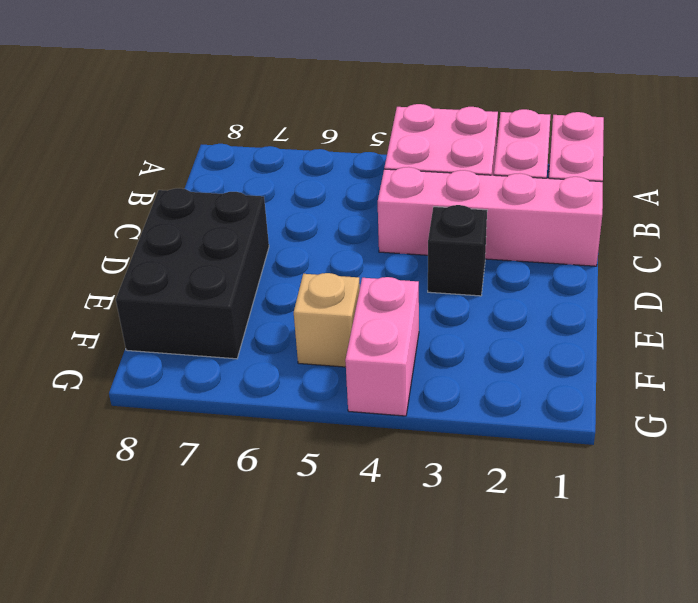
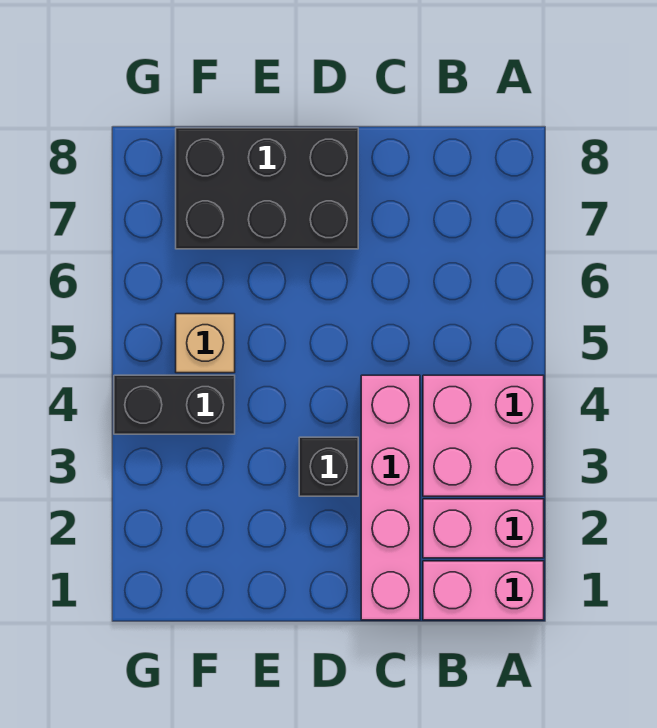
pink brick F4:G4 level 1 -> black brick F4:G4 level 1

